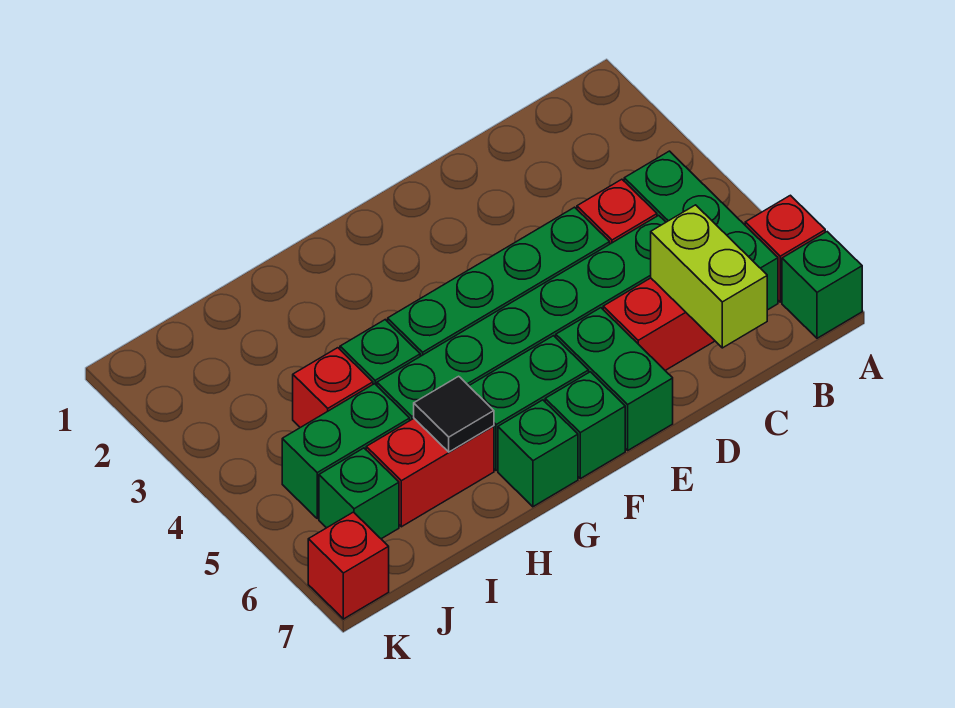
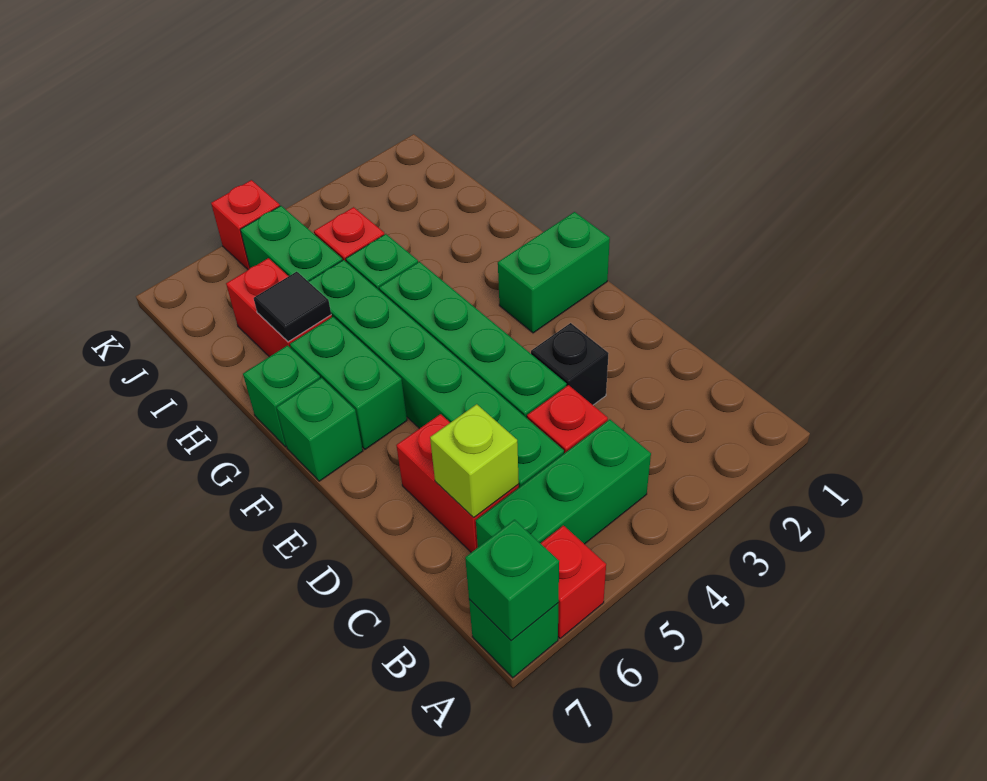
lime brick C6:C7 level 2 -> lime brick C6 level 2
none -> black brick D3 level 1
green brick E6:E7 level 1 -> green brick F1:F2 level 1
green brick J6 level 1 -> green brick A7 level 2
red brick K7 level 1 -> red brick K5 level 1

